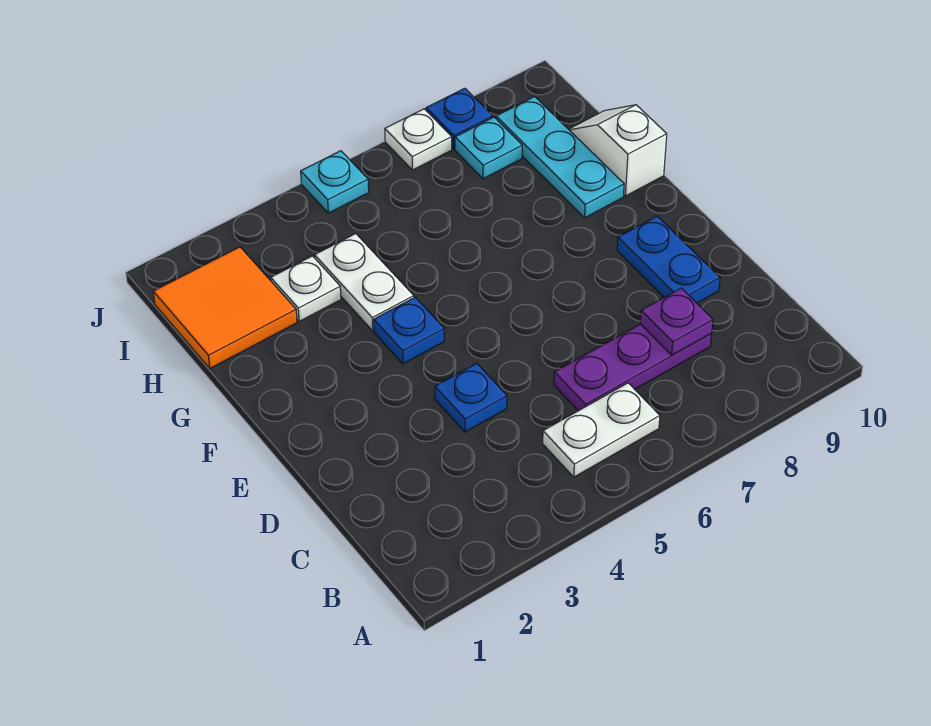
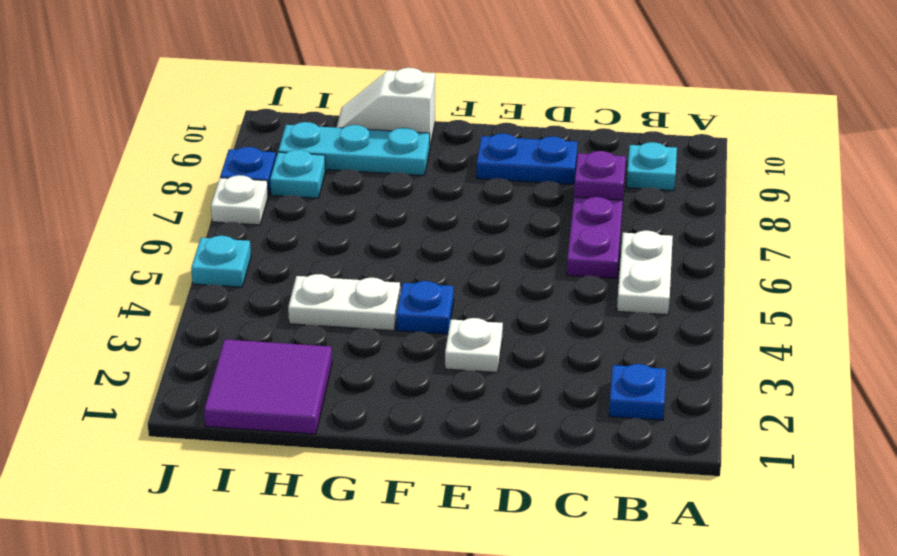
none -> cyan plate B9 level 1
blue plate D4 level 1 -> blue plate B2 level 1
orange tile H1:I2 level 1 -> purple tile H1:I2 level 1
white plate H3 level 1 -> white plate E3 level 1

